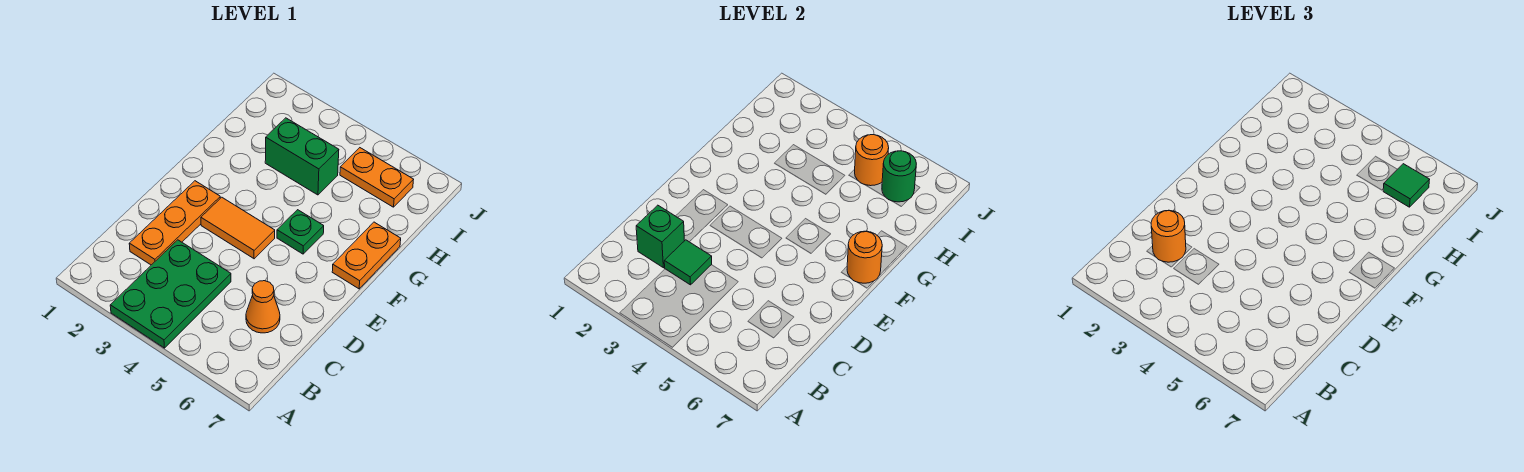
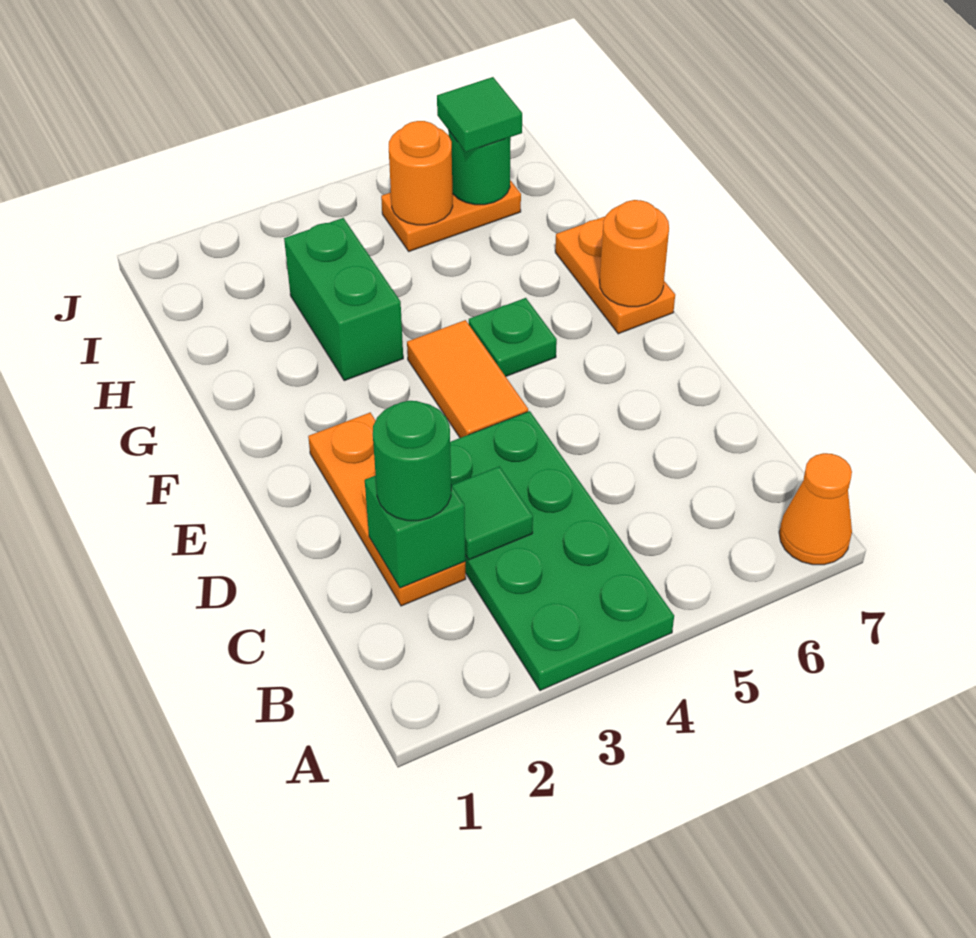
green plate A3:C4 level 1 -> green plate A3:D4 level 1
orange round brick C2 level 3 -> green round brick C2 level 3
orange cone C6 level 1 -> orange cone A7 level 1
orange tile E3:E4 level 1 -> orange tile E4:F4 level 1
green brick H3:H4 level 1 -> green brick G3:H3 level 1

